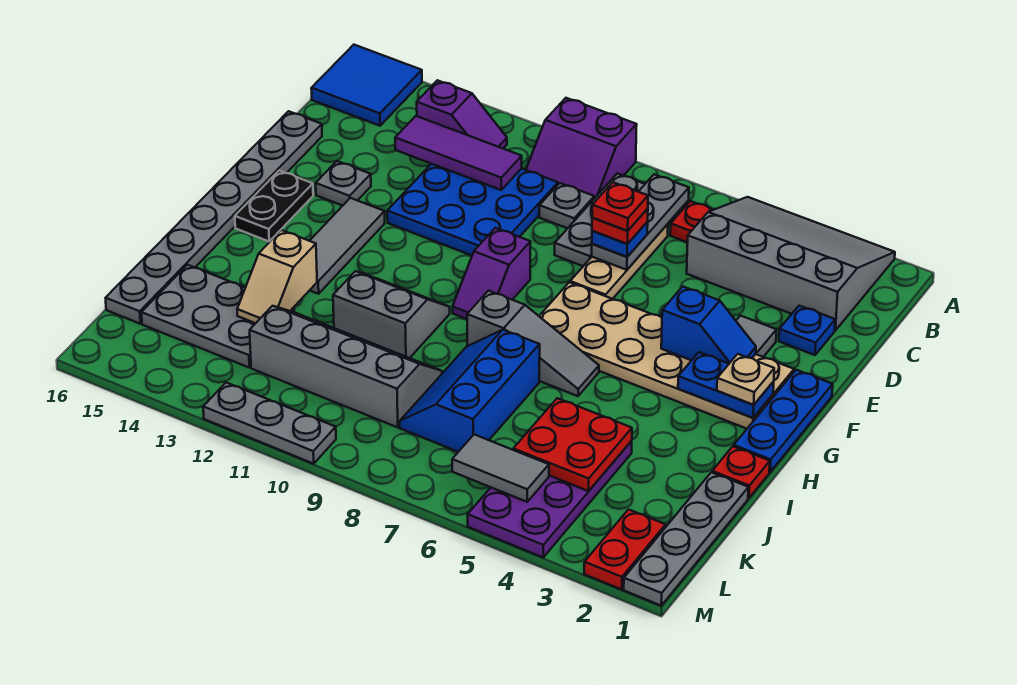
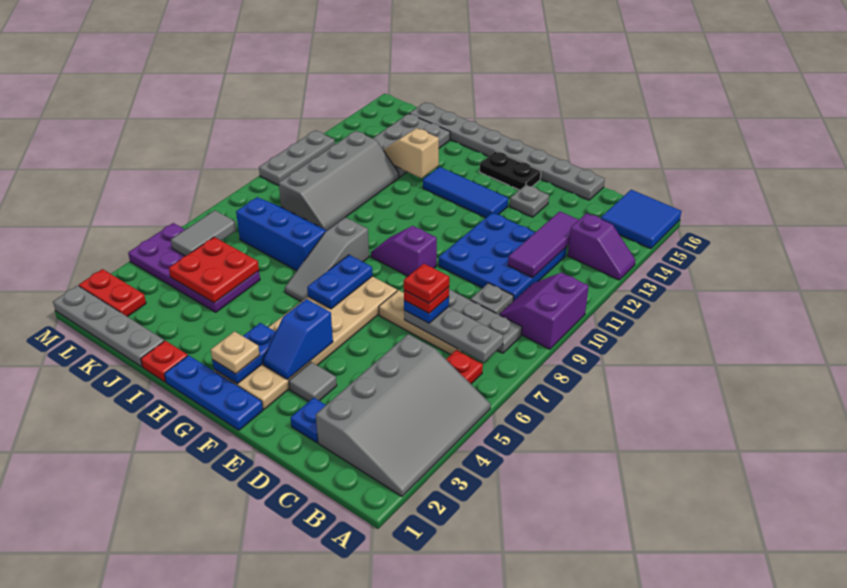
purple slope B12:B13 level 1 top 13 -> purple slope A13:B13 level 1 top B
grey tile F13:H13 level 1 -> blue tile F13:H13 level 1
none -> blue plate G6:G7 level 2
grey slope H10:I11 level 1 top I -> none

